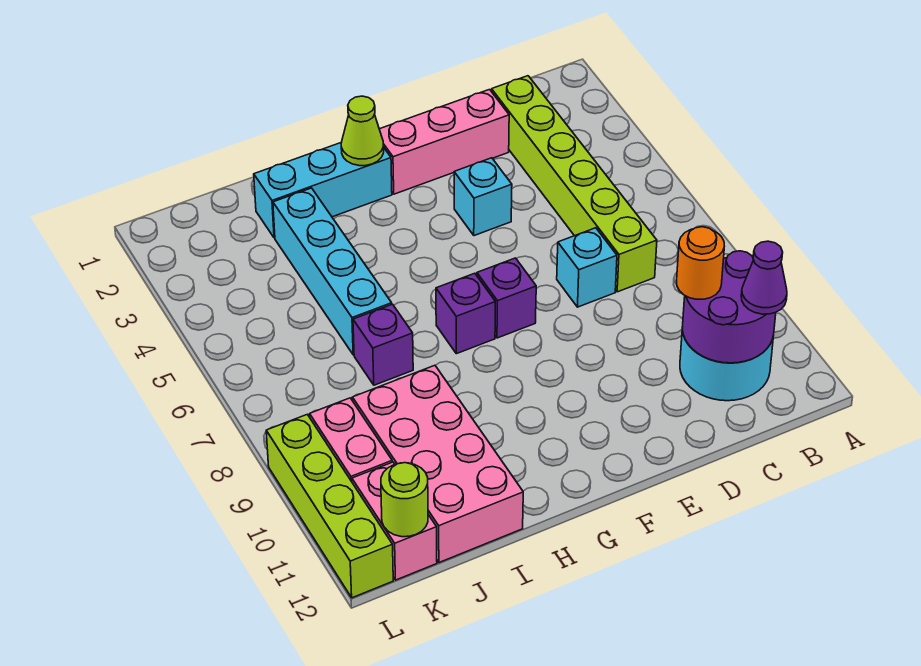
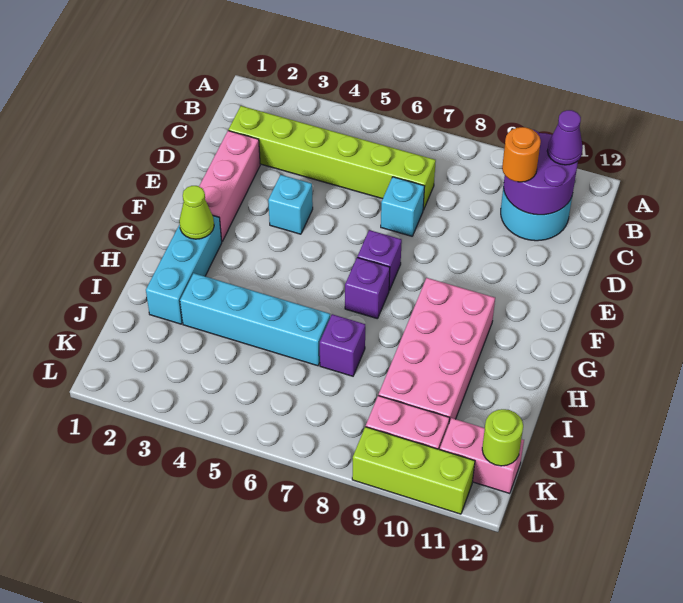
pink brick I9:J12 level 1 -> pink brick G9:J10 level 1
lime brick L9:L12 level 1 -> lime brick L9:L11 level 1

